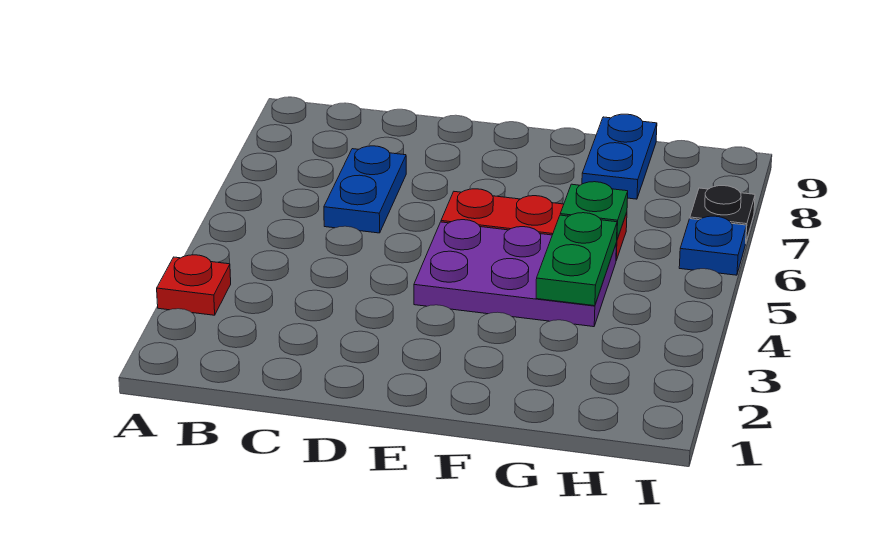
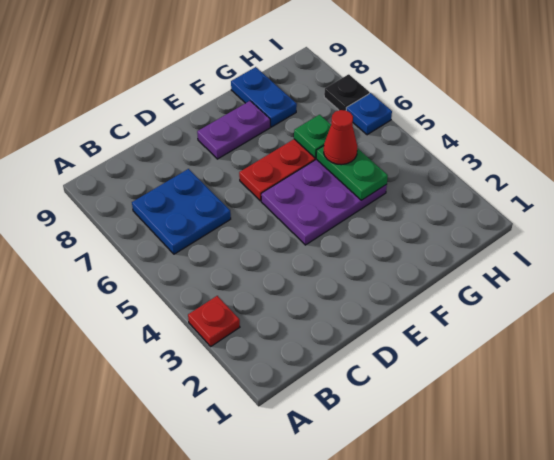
blue plate C6:C7 level 1 -> blue plate B6:C7 level 1
none -> purple plate E8:F8 level 1
none -> red cone G5 level 3

